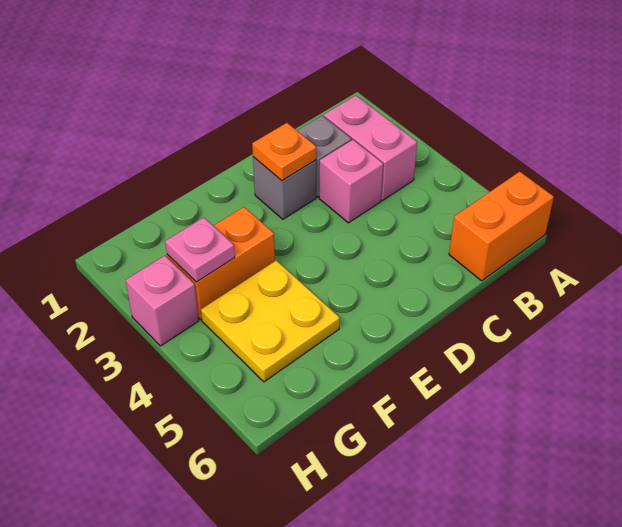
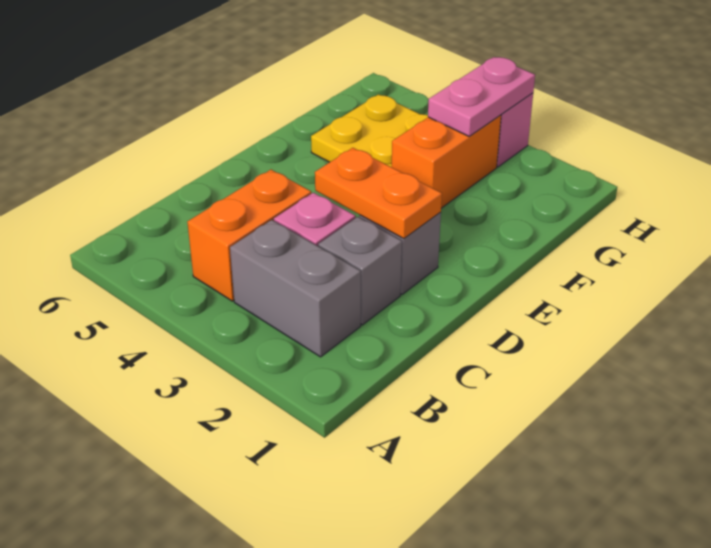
orange brick A6:B6 level 1 -> orange brick B4:C4 level 1
pink brick B2:B3 level 1 -> grey brick B2:B3 level 1
orange plate D2 level 2 -> orange plate D2:D3 level 2
pink plate G3 level 2 -> pink plate G3:H3 level 2

